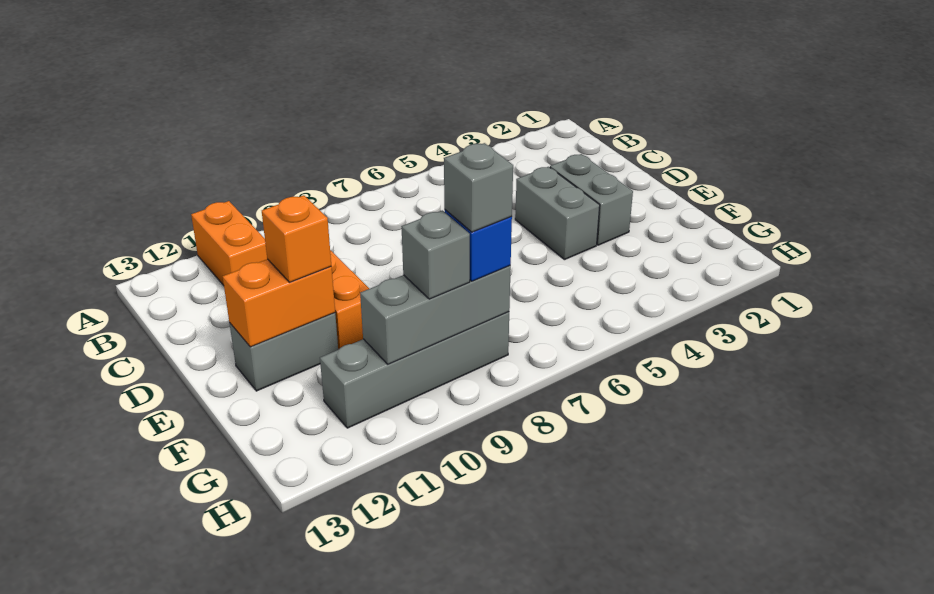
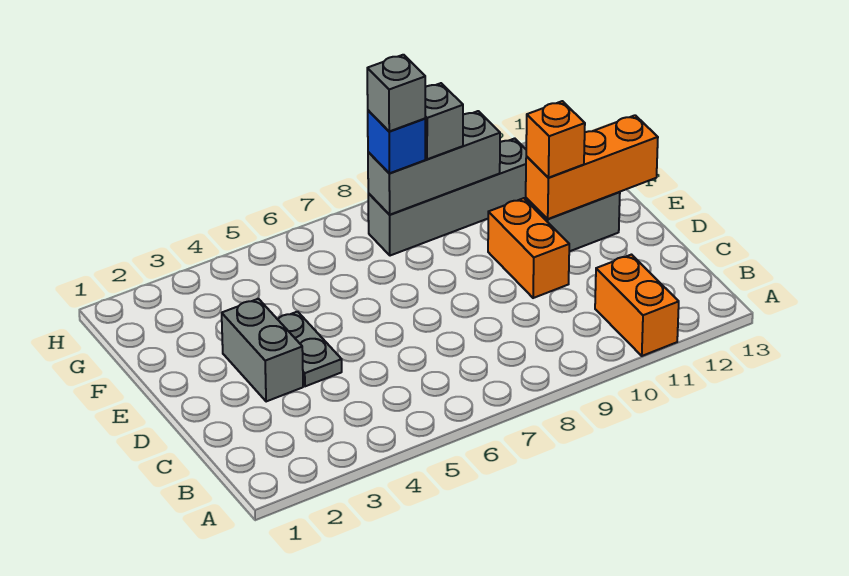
grey brick D4:E4 level 1 -> grey plate D4:E4 level 1
orange brick E11:E12 level 2 -> orange brick E11:E13 level 2

